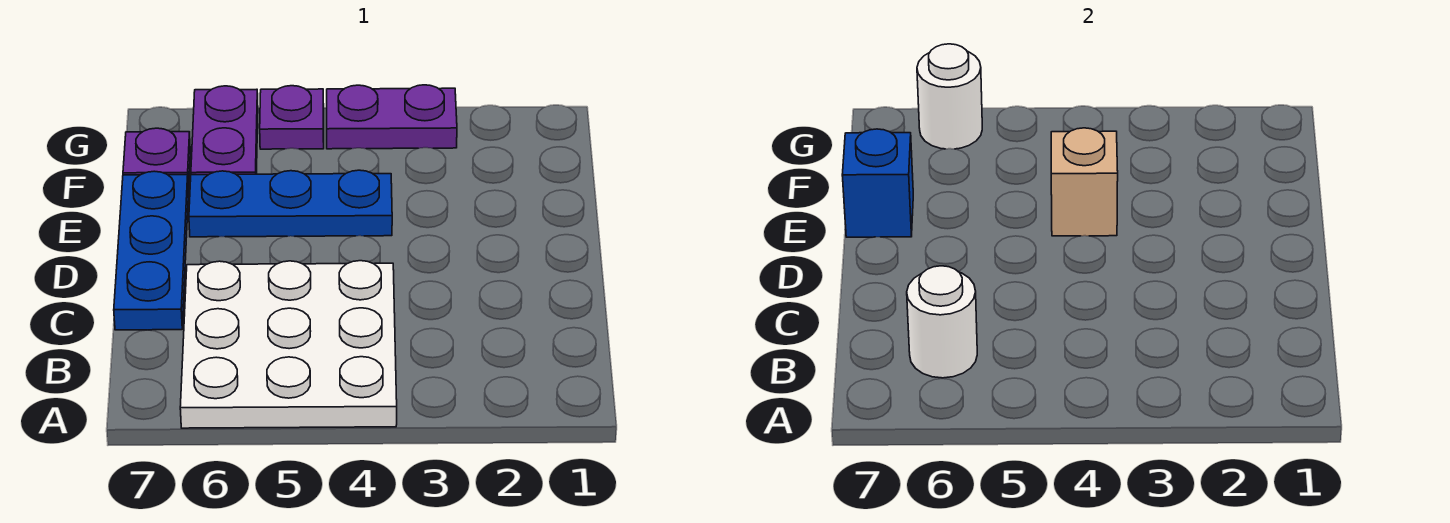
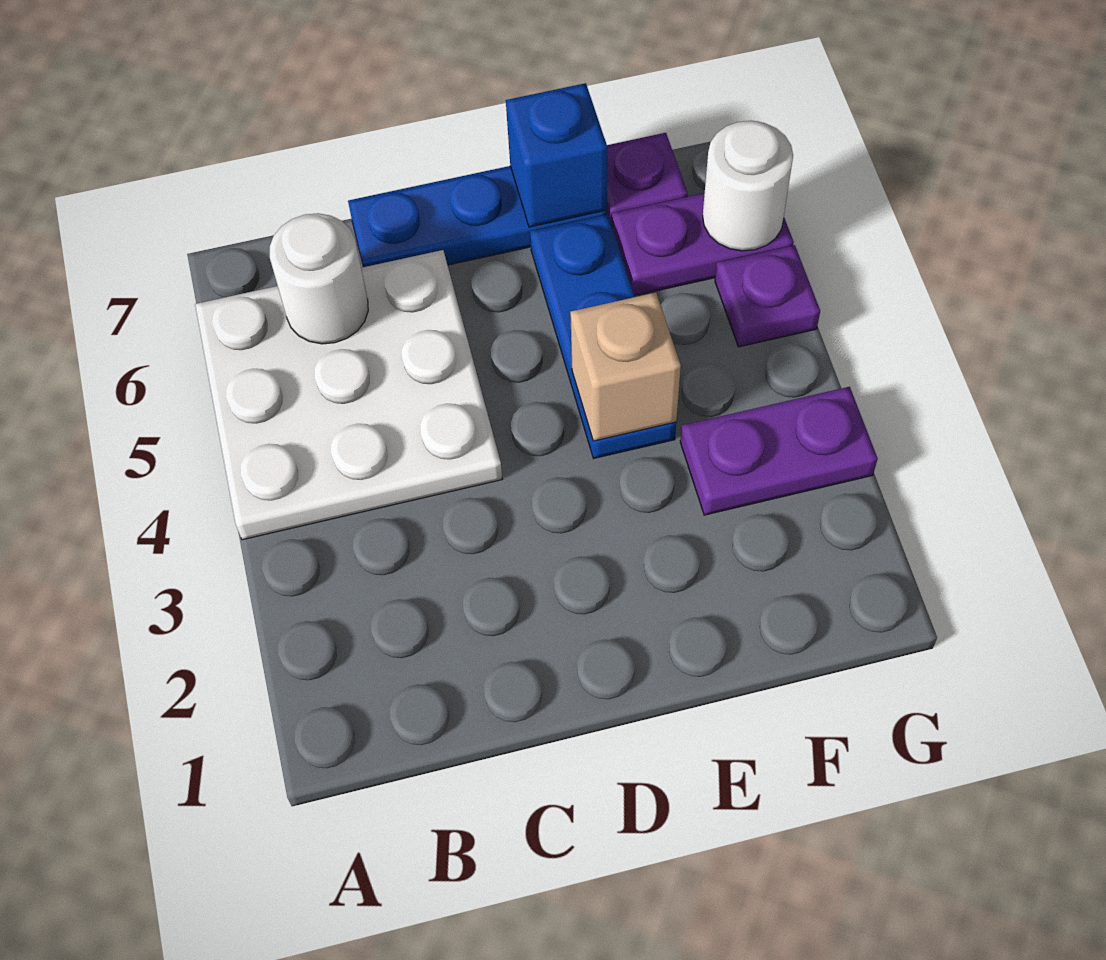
purple plate G3:G4 level 1 -> purple plate F3:G3 level 1

